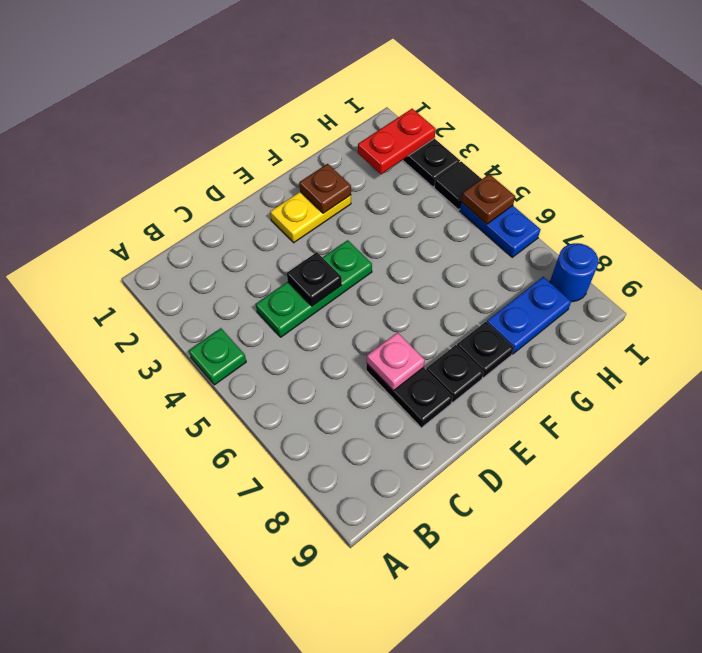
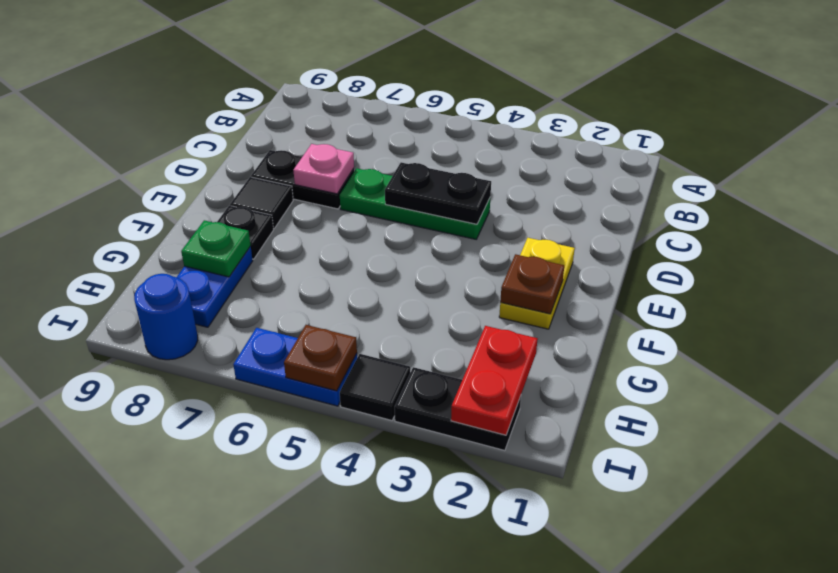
green plate A4 level 1 -> green plate G8 level 2
green plate C4:E4 level 1 -> green plate D4:D6 level 1
black plate D4 level 2 -> black plate D4:D5 level 2
black plate E8 level 1 -> black tile E8 level 1

